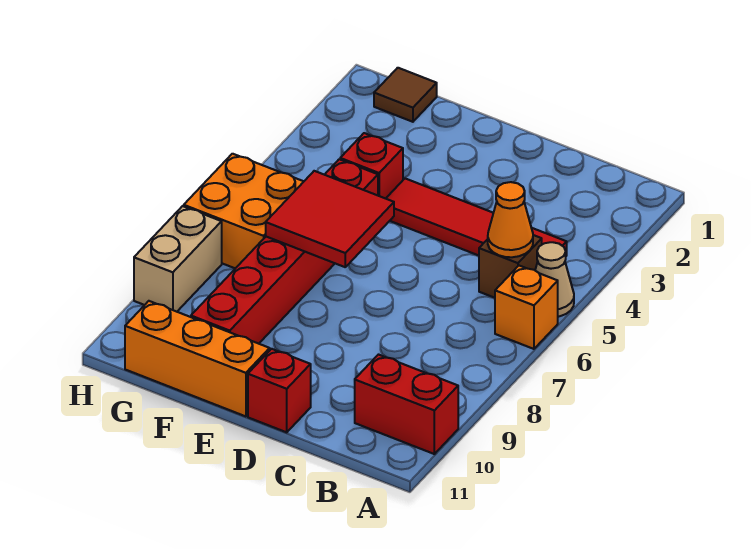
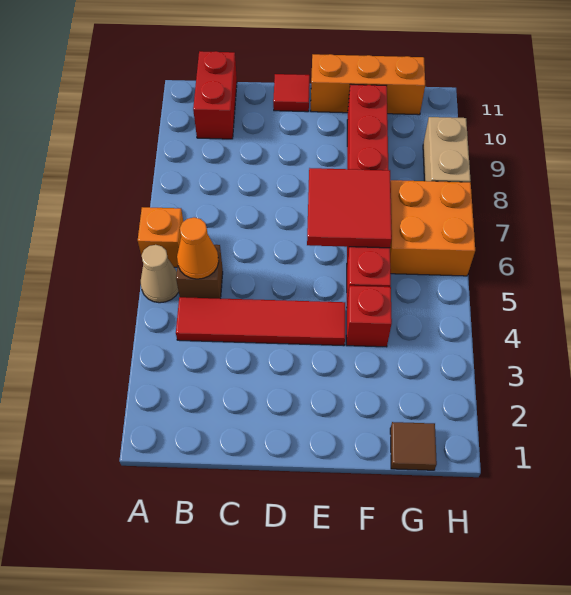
red brick A10:B10 level 1 -> red brick B10:B11 level 1
red brick D11 level 1 -> red tile D11 level 1

